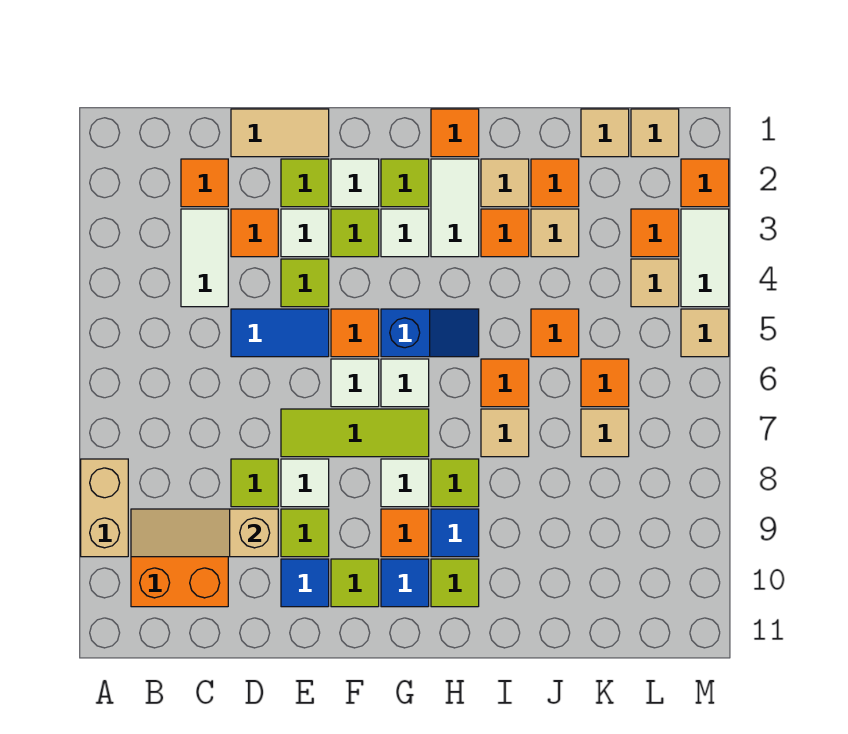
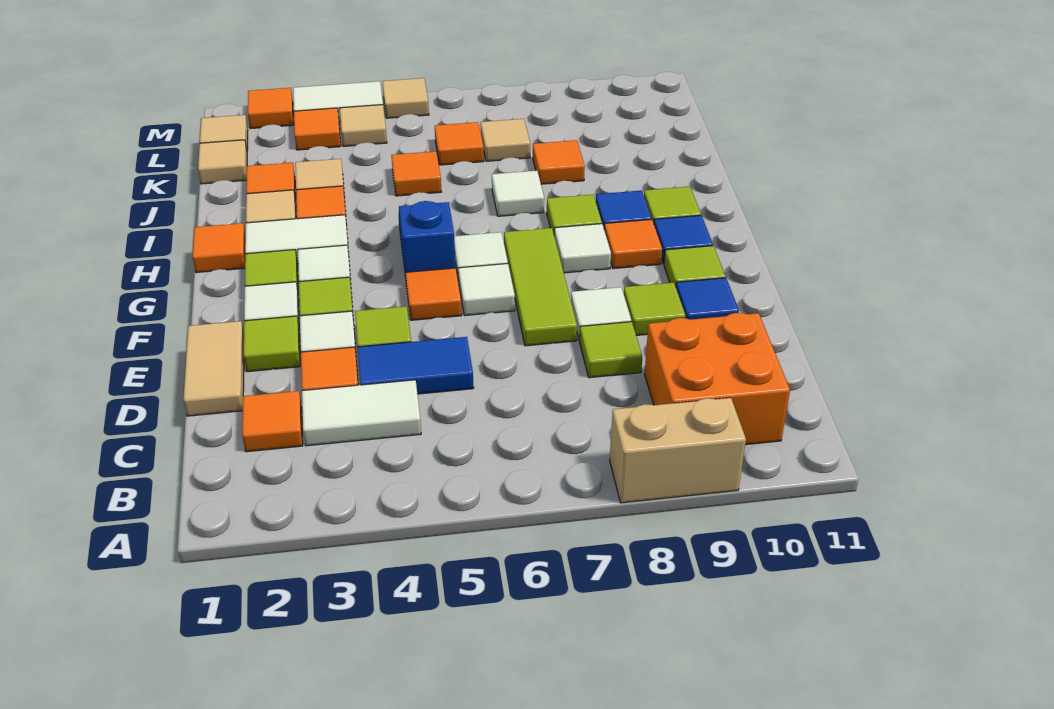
tan slope B9:D9 level 2 top D -> none
blue tile D5:E5 level 1 -> blue tile D4:D5 level 1
orange tile I6 level 1 -> orange tile J8 level 1
tan tile I7 level 1 -> white tile I7 level 1

